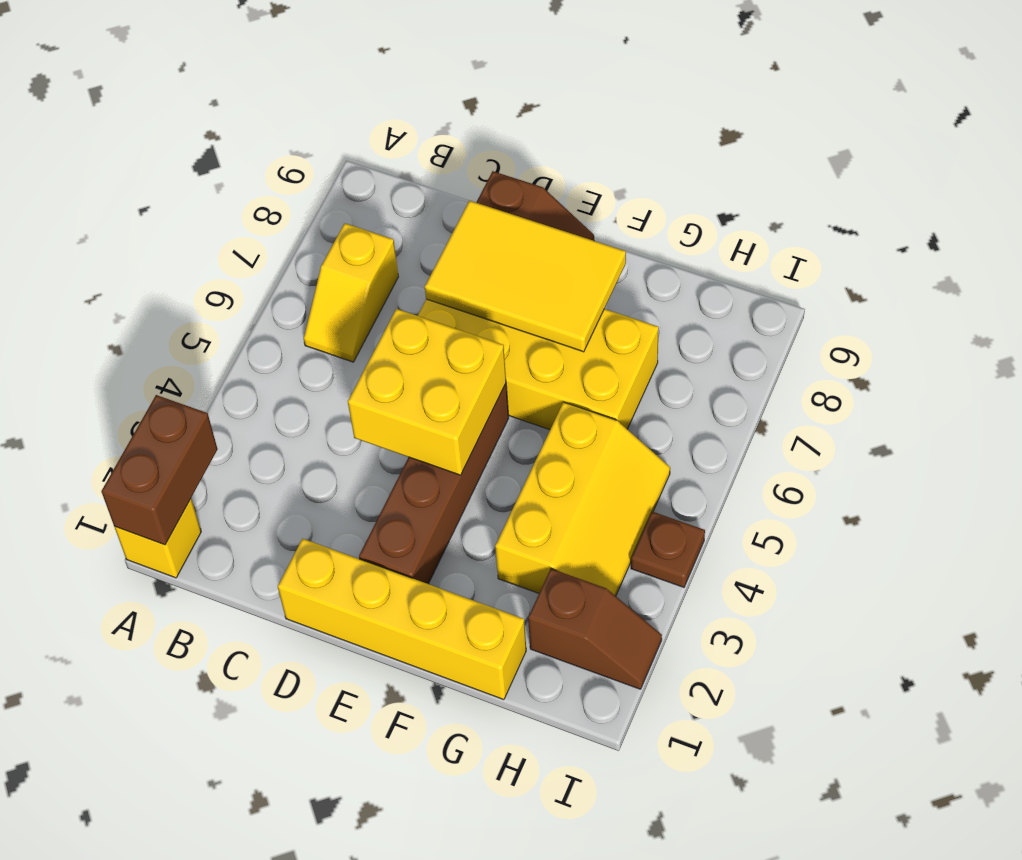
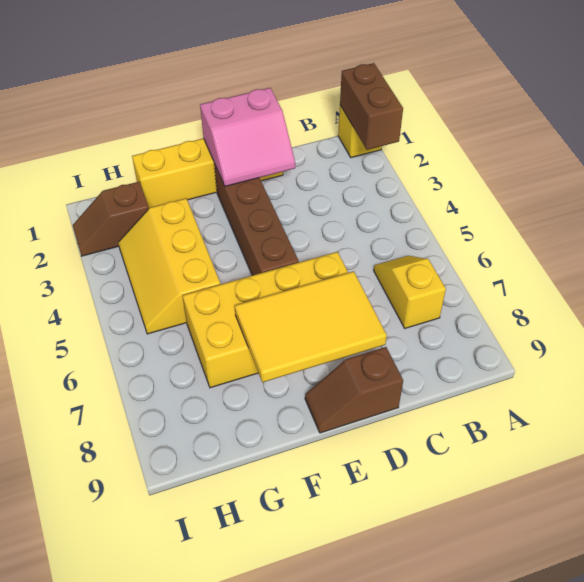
none -> pink slope D1:E2 level 2 top 1
yellow brick D4:E5 level 2 -> none
brown plate I4 level 1 -> none

